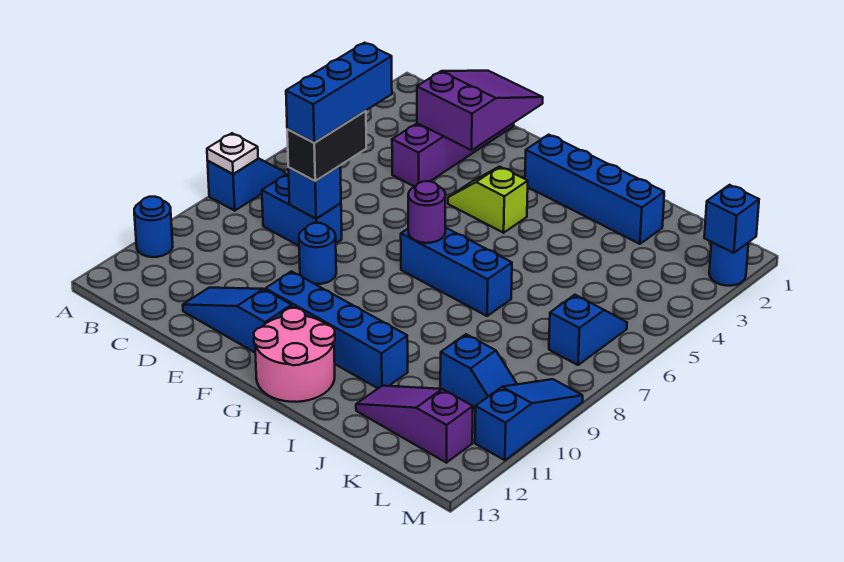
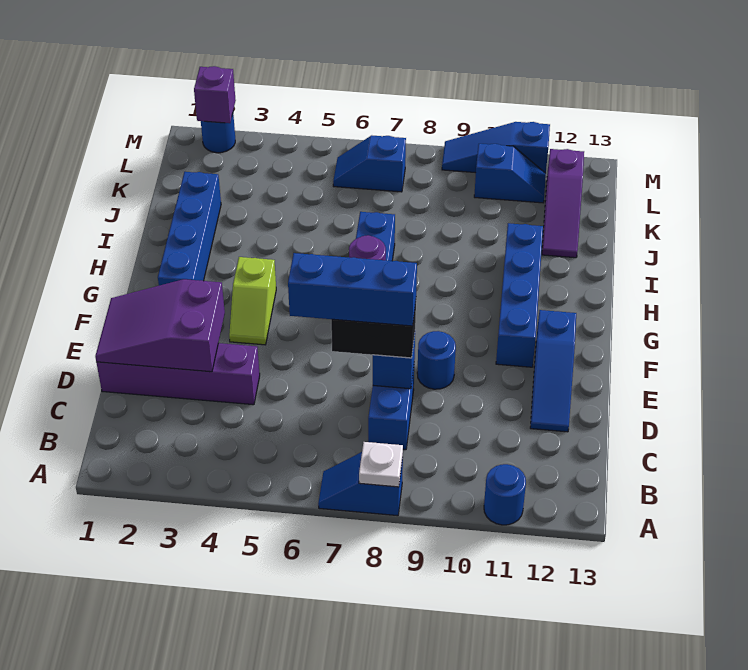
pink round brick G12:H13 level 1 -> none
blue slope K10:L10 level 1 top K -> blue slope L10:L11 level 1 top 10
blue brick M2 level 2 -> purple brick M2 level 2

